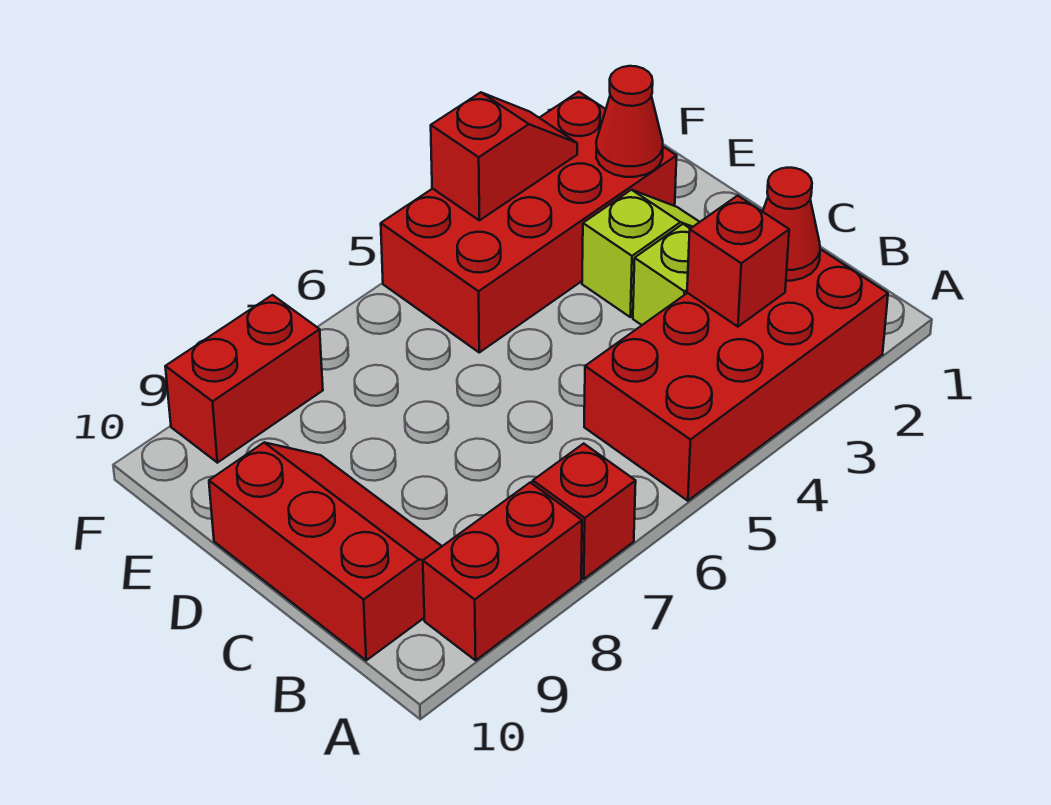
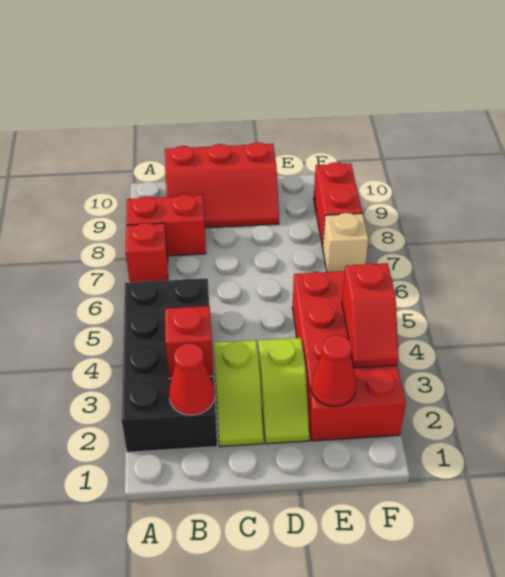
red brick A2:B5 level 1 -> black brick A2:B5 level 1
red brick A8:A9 level 1 -> red brick A8:B8 level 1
none -> tan brick F7 level 1

